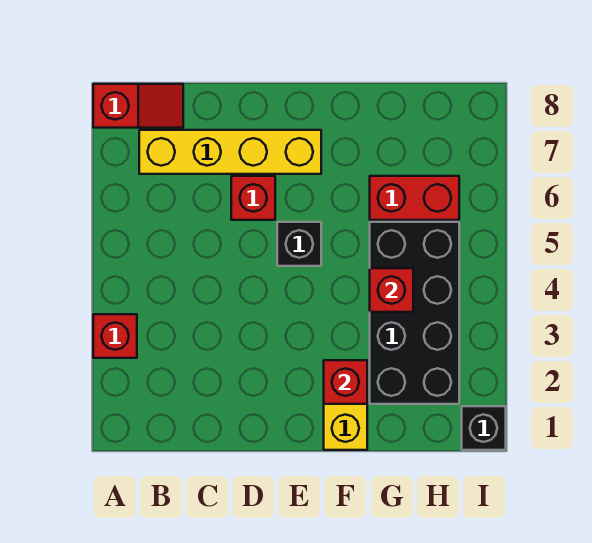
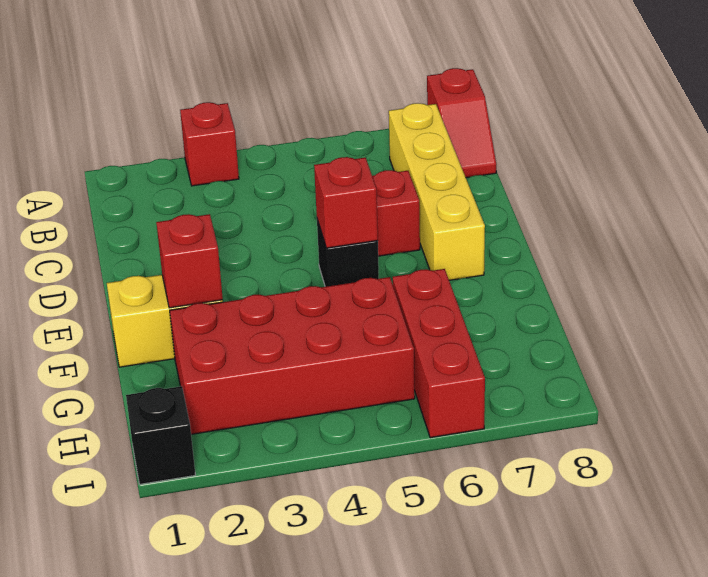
black brick G2:H5 level 1 -> red brick G2:H5 level 1
red brick G4 level 2 -> red brick E5 level 2
red brick G6:H6 level 1 -> red brick G6:I6 level 1

